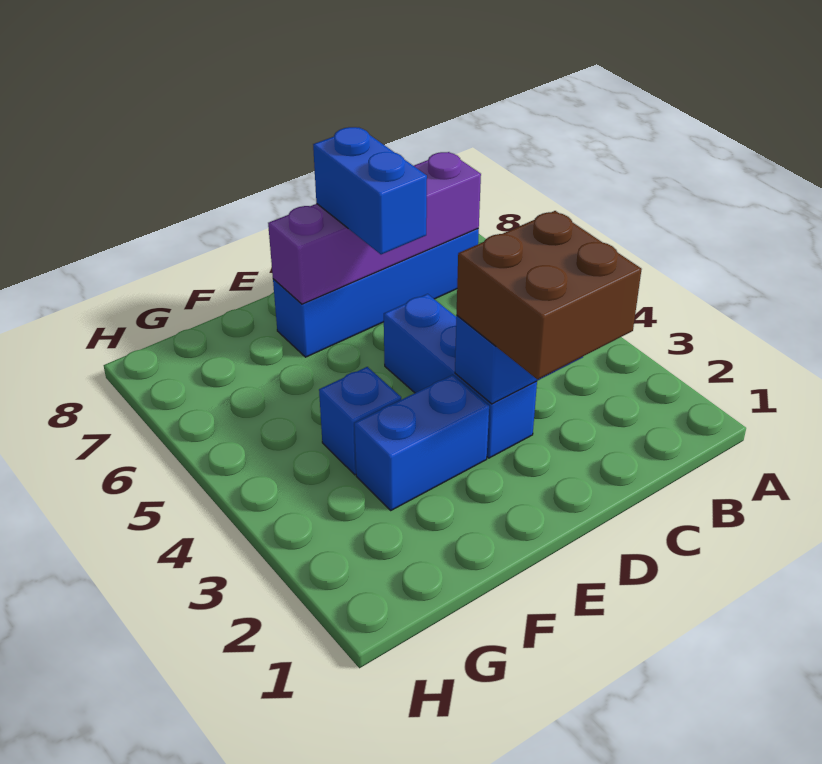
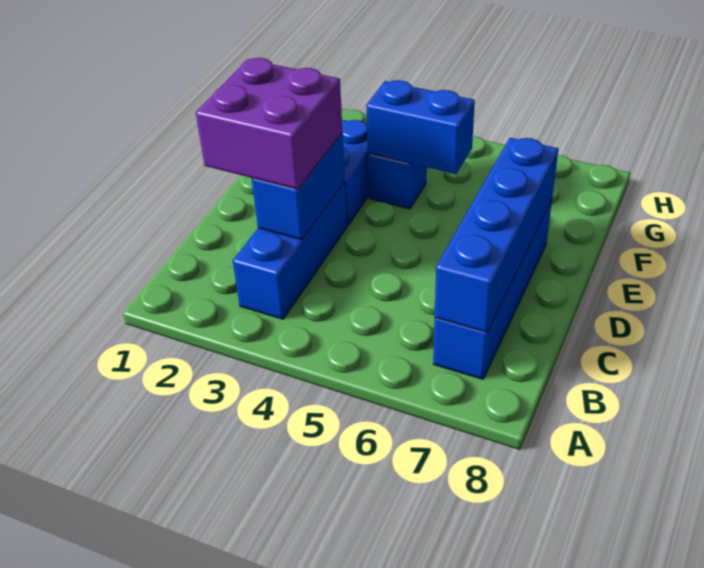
purple brick B7:E7 level 2 -> blue brick B7:E7 level 2
brown brick C2:D3 level 3 -> purple brick C2:D3 level 3
blue brick D3:D5 level 1 -> blue brick B3:D3 level 1
blue brick D6:D7 level 3 -> blue brick F4:F5 level 2

